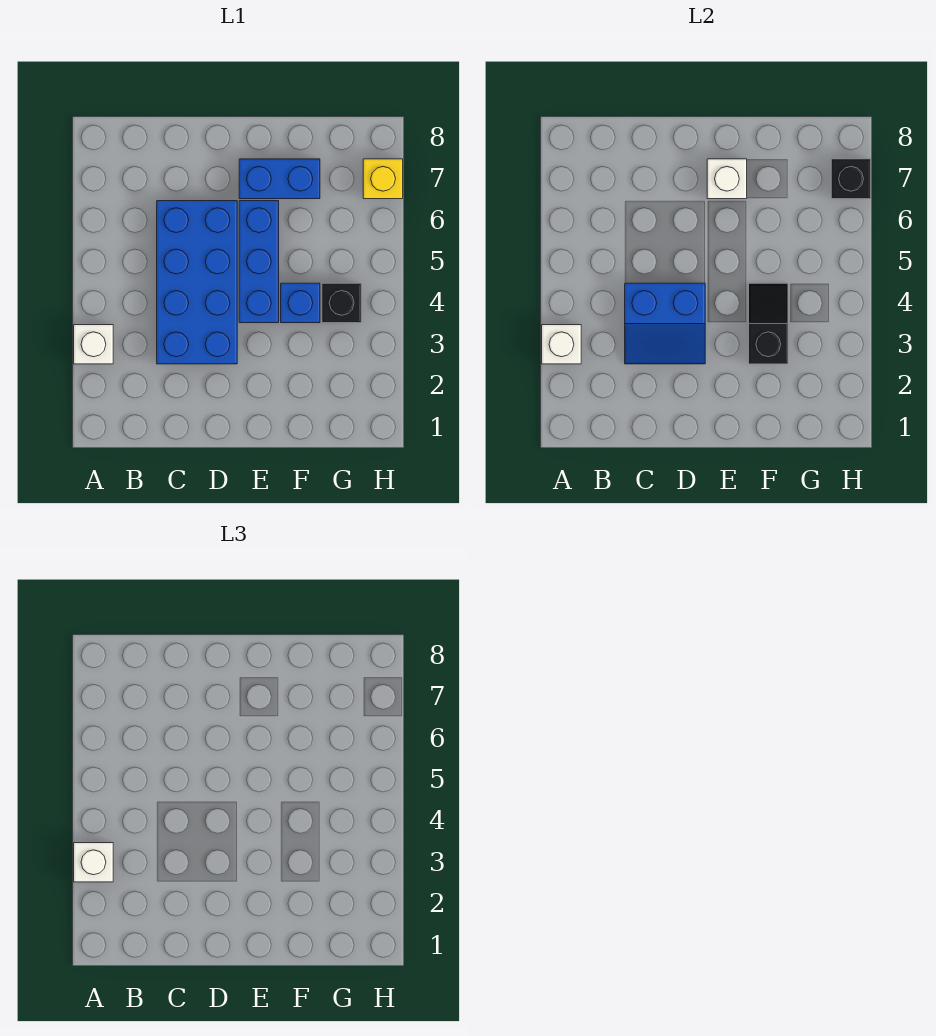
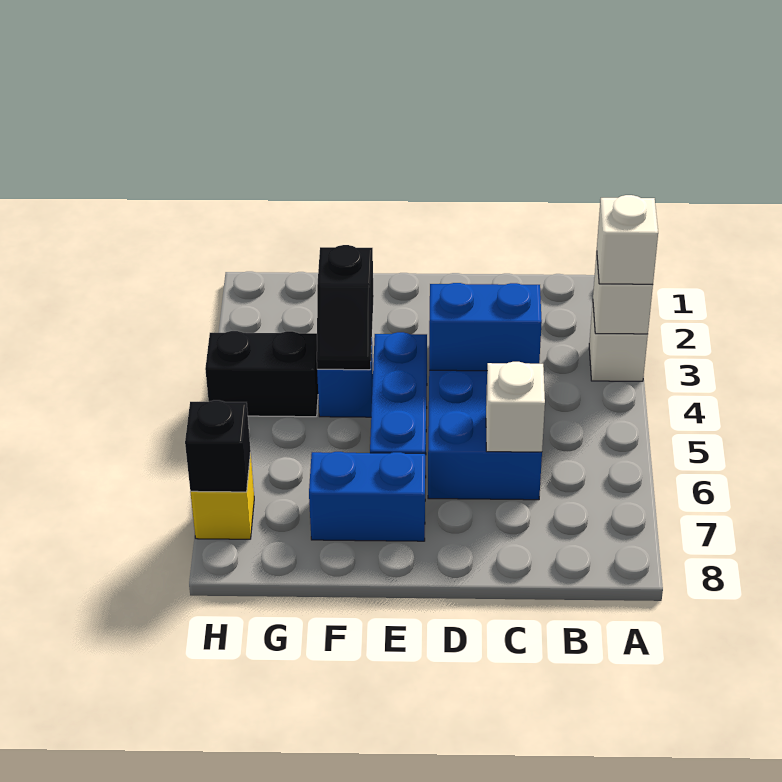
white brick E7 level 2 -> white brick C6 level 2
black brick G4 level 1 -> black brick G4:H4 level 1

